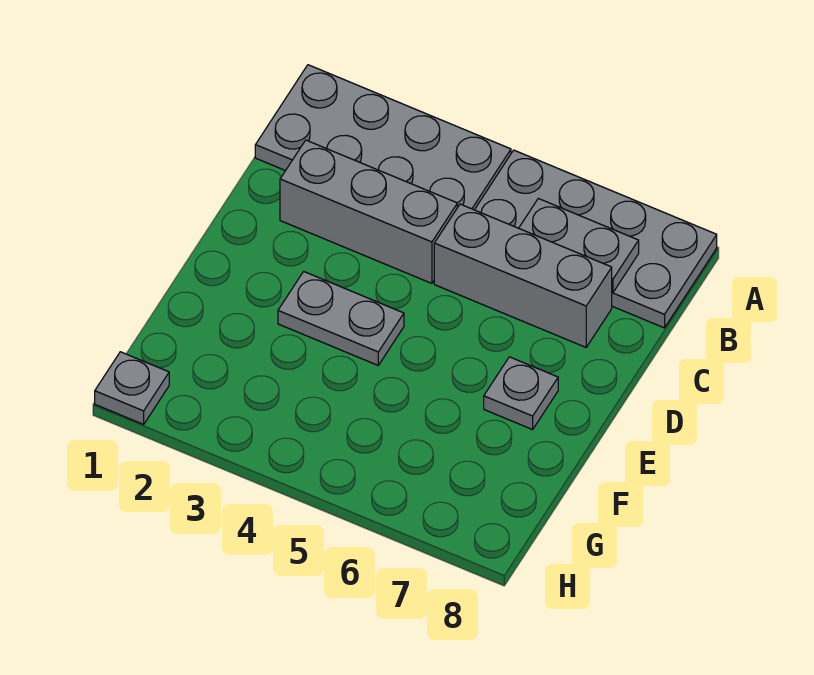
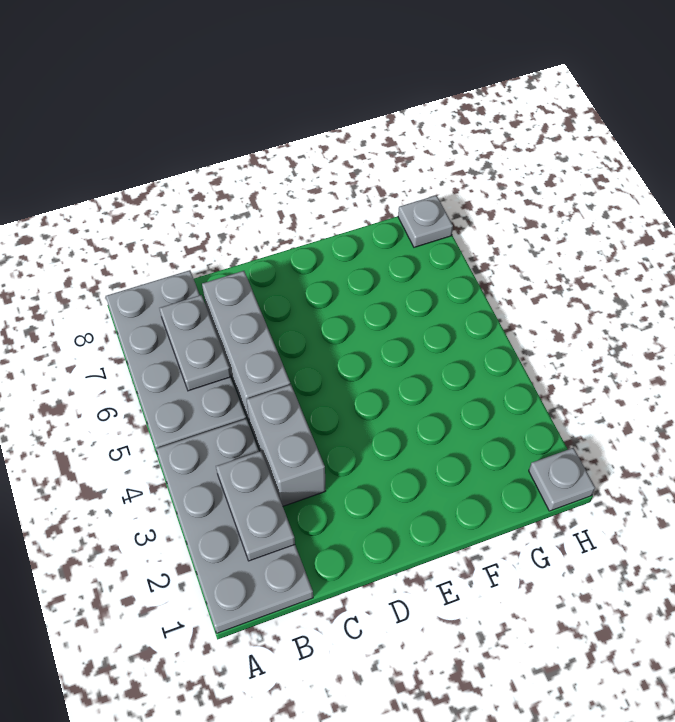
grey brick C2:C4 level 1 -> grey brick C3:C4 level 1
grey plate E3:E4 level 1 -> grey plate B2:B3 level 2
grey plate E7 level 1 -> grey plate H8 level 1

